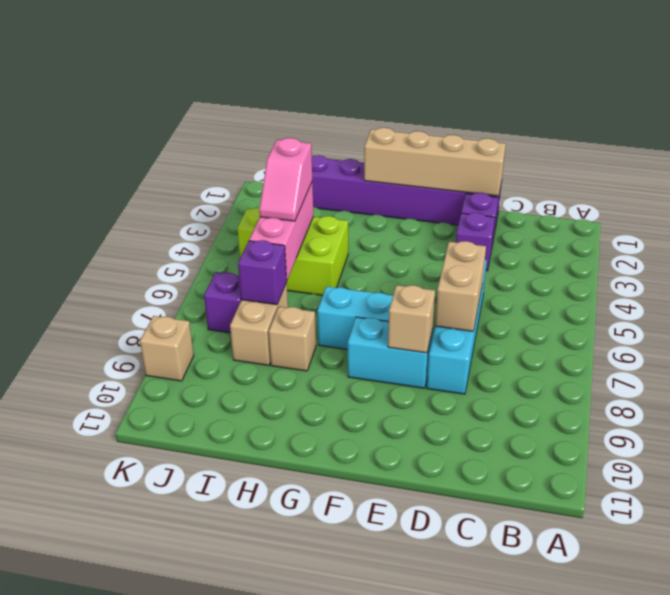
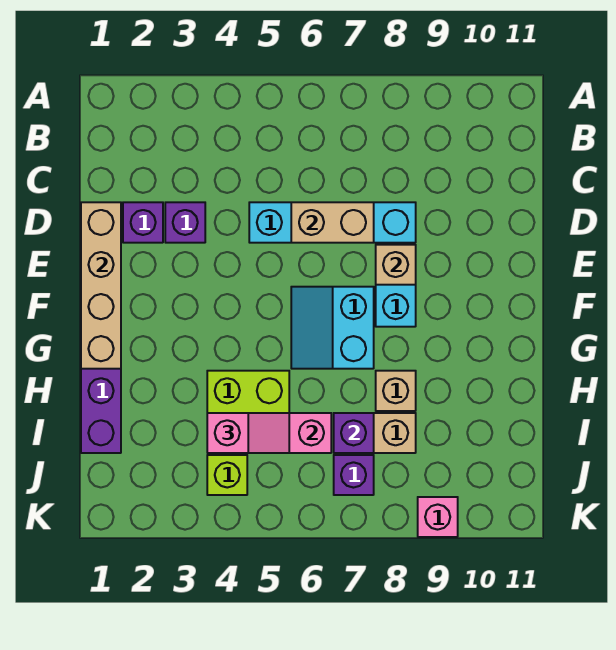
tan brick K9 level 1 -> pink brick K9 level 1

